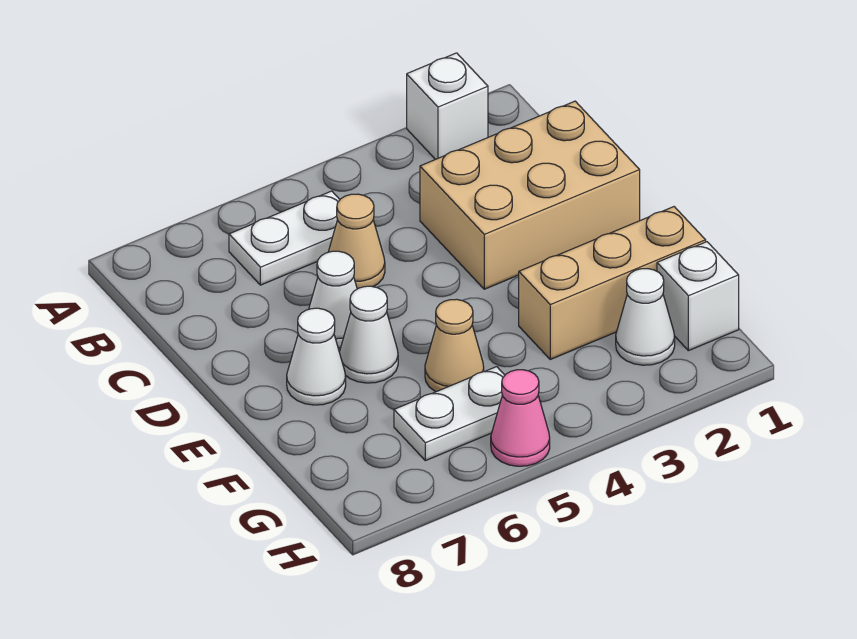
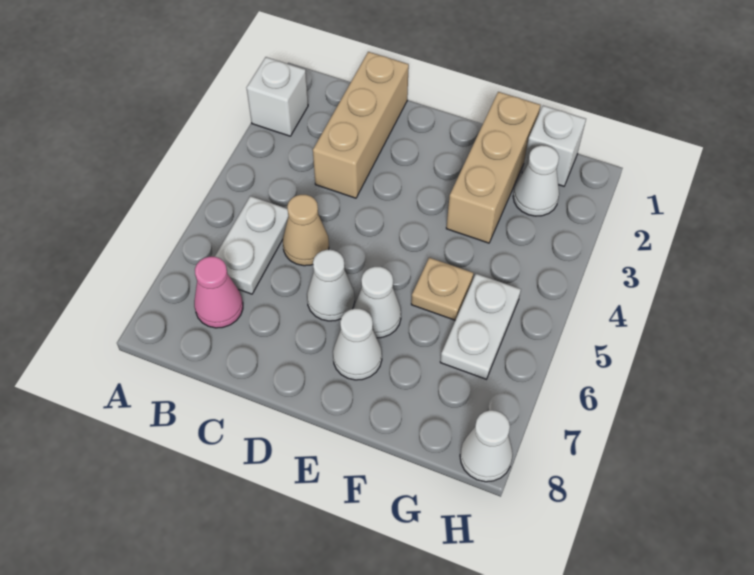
tan brick C1:D3 level 1 -> tan brick C1:C3 level 1
tan cone F5 level 1 -> tan plate F5 level 1
pink cone H5 level 1 -> pink cone B7 level 1
none -> white cone H8 level 1

